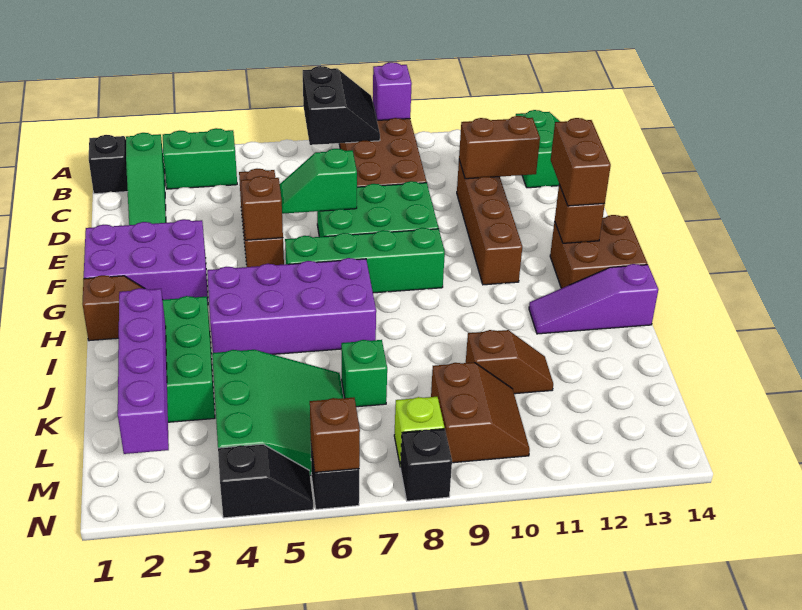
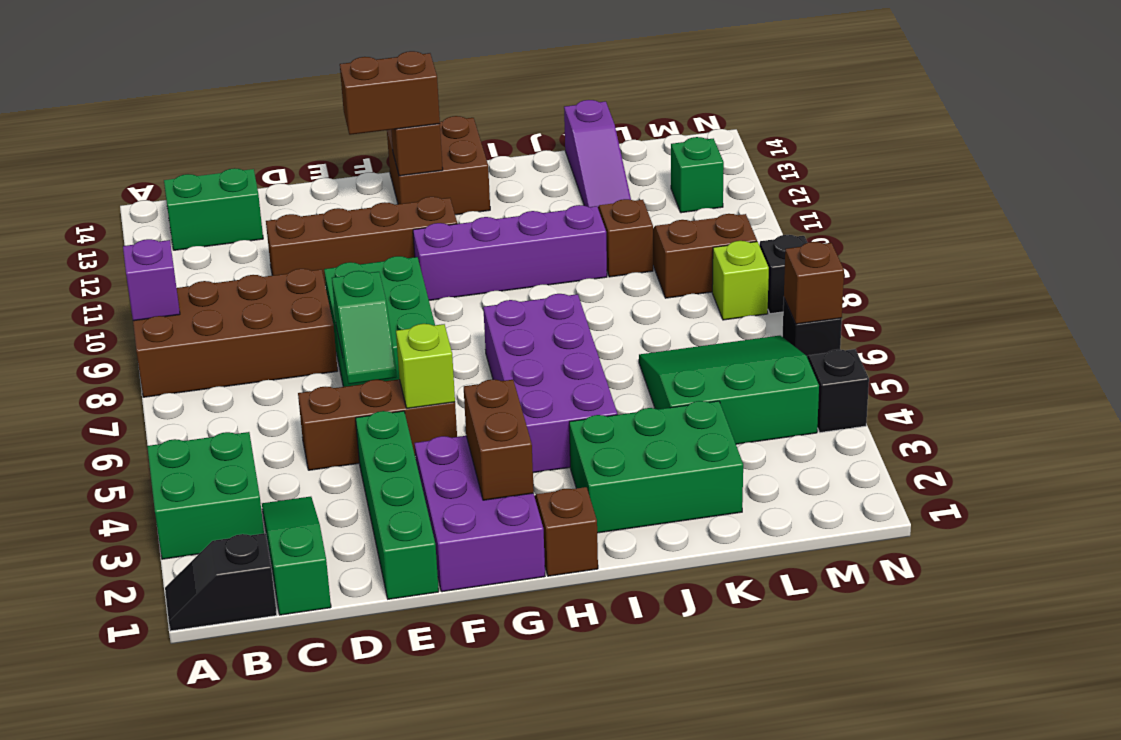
black slope A7:B8 level 2 top 7 -> none
green slope B2:D2 level 1 top B -> green slope C1:C3 level 1 top 1
green brick B3:B4 level 1 -> green brick A3:B4 level 1
brown brick D11:D12 level 2 -> brown brick G2:G3 level 2
brown brick F5 level 2 -> lime brick F5 level 2
green brick G6:G9 level 1 -> green brick E1:E4 level 1
purple slope I12:I14 level 1 top 14 -> purple slope K12:K14 level 1 top 14
purple brick J2:M2 level 2 -> purple brick G10:J10 level 1
green brick K7 level 1 -> green brick M12 level 1

